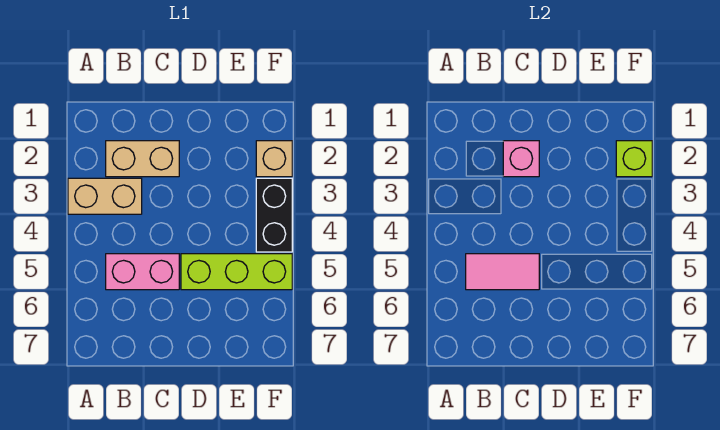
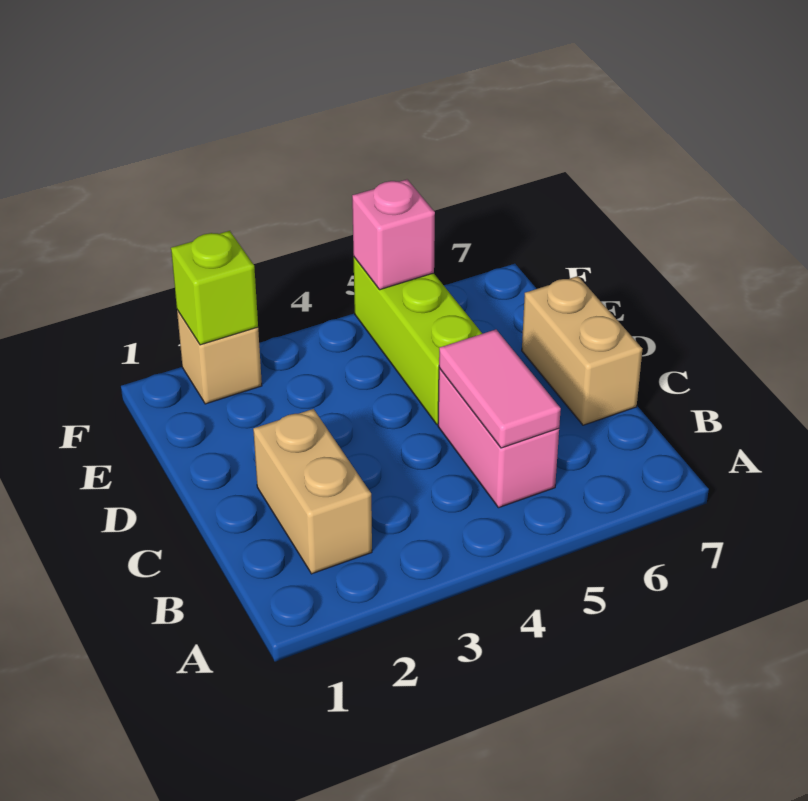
tan brick A3:B3 level 1 -> tan brick C7:D7 level 1
pink brick C2 level 2 -> pink brick F5 level 2
black brick F3:F4 level 1 -> none

